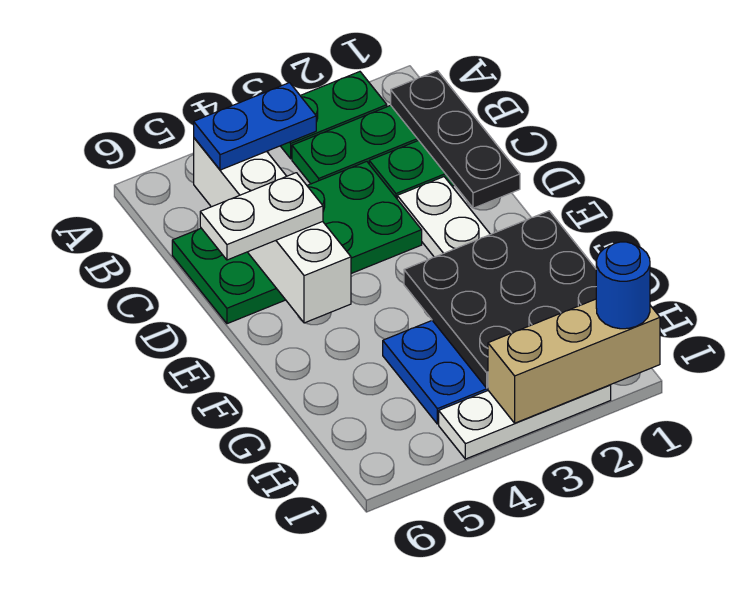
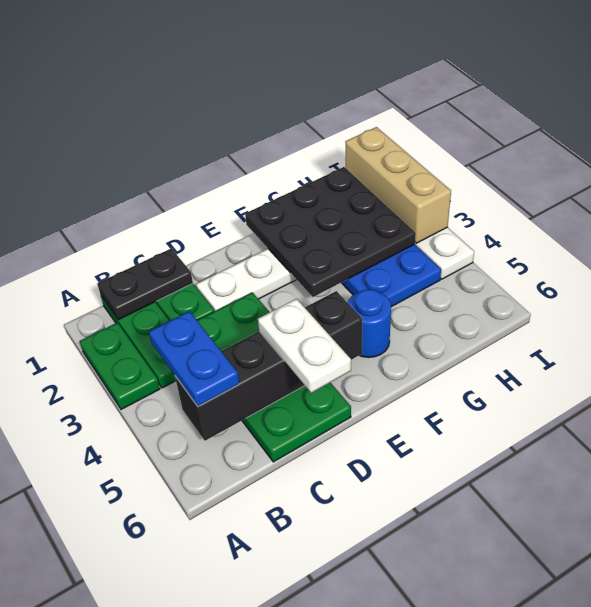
black plate B1:D1 level 2 -> black plate B1:C1 level 2
white brick B5:E5 level 2 -> black brick B5:E5 level 2
blue round brick I1 level 3 -> blue round brick F5 level 1

